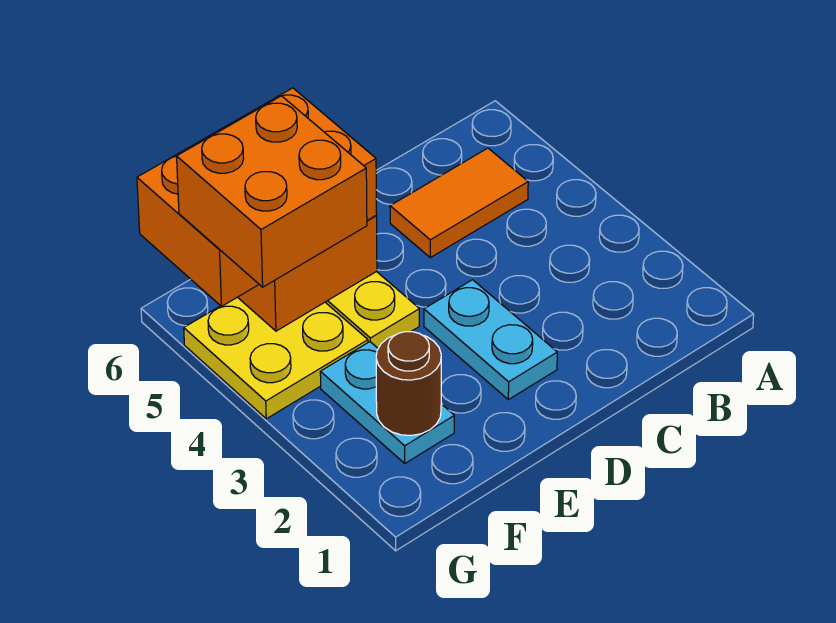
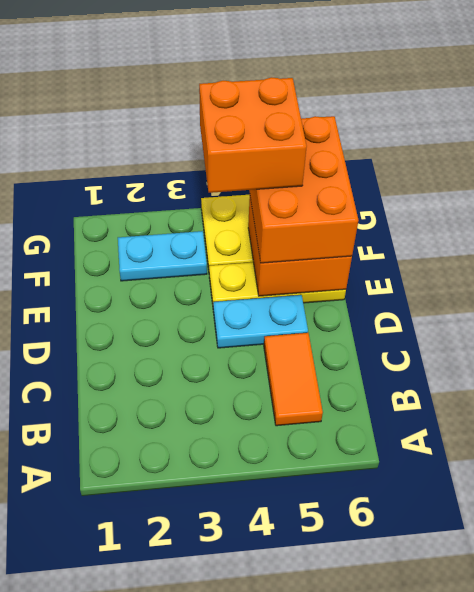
cyan plate D2:D3 level 1 -> cyan plate D4:D5 level 1
brown round brick F2 level 2 -> none

